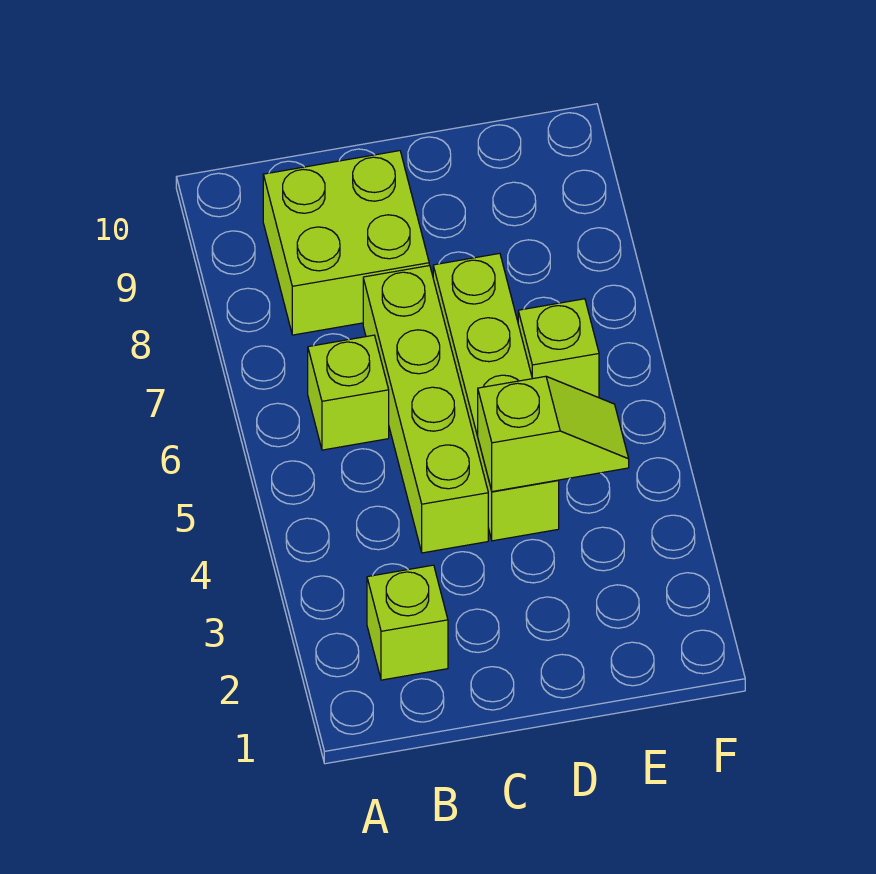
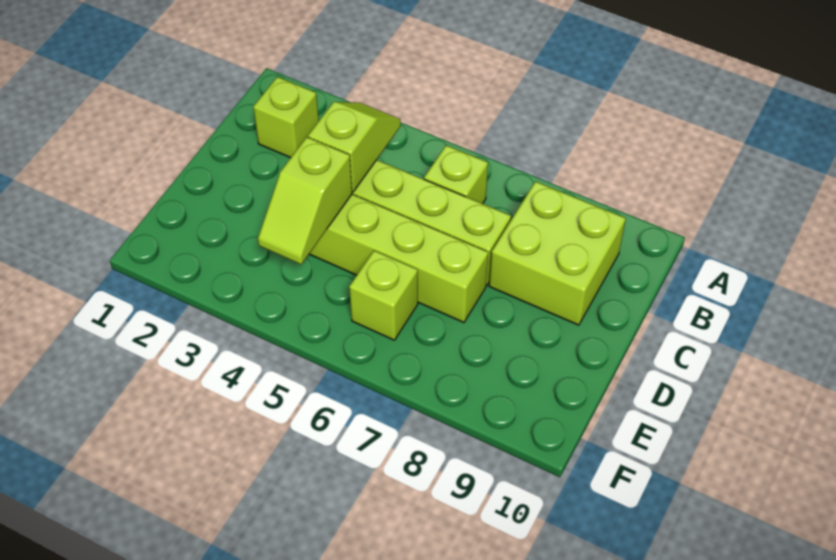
none -> lime slope B4:C4 level 2 top C

